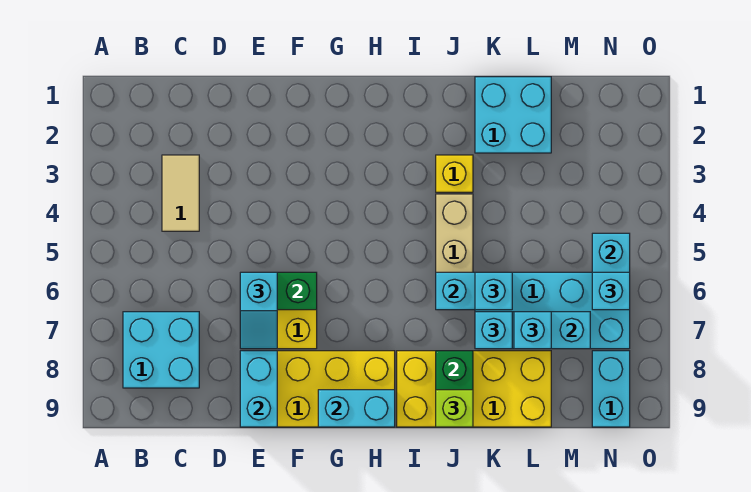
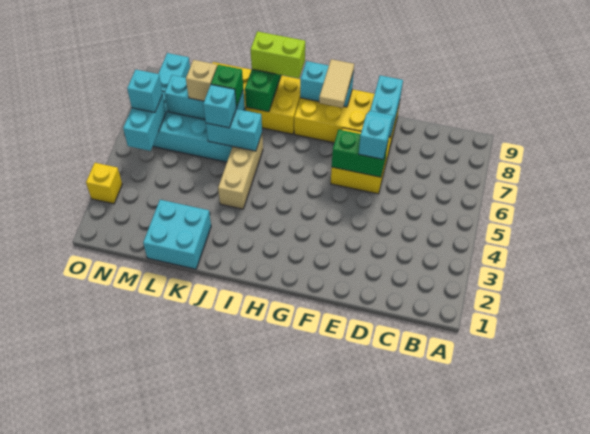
cyan brick B7:C8 level 1 -> none
tan tile C3:C4 level 1 -> tan tile G8:G9 level 3
yellow brick J3 level 1 -> yellow brick O3 level 1
lime brick J9 level 3 -> lime brick I9:J9 level 3
cyan brick K7 level 3 -> green brick K7 level 3
cyan brick L7 level 3 -> tan brick L7 level 3

